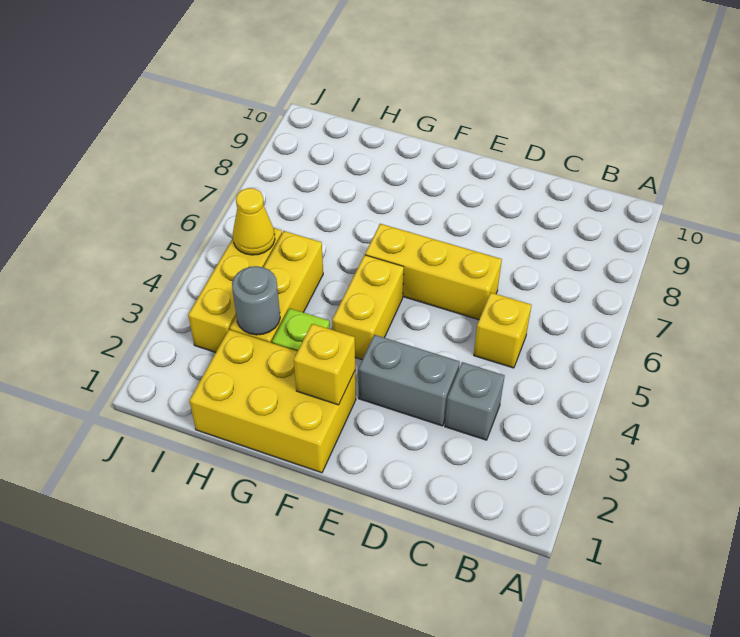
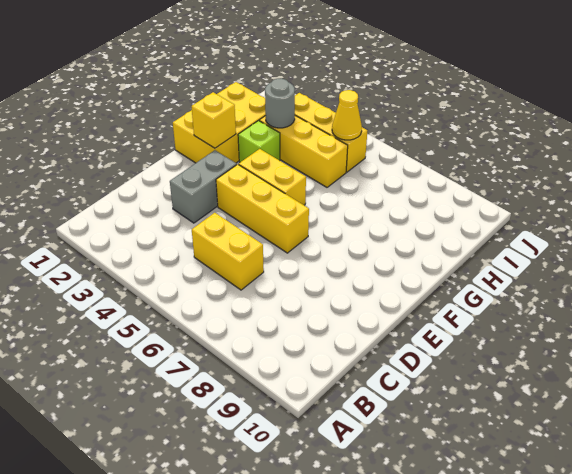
grey brick C3 level 1 -> none
yellow brick C5 level 1 -> yellow brick C5:C6 level 1
yellow brick D6:F6 level 1 -> yellow brick E4:E6 level 1

